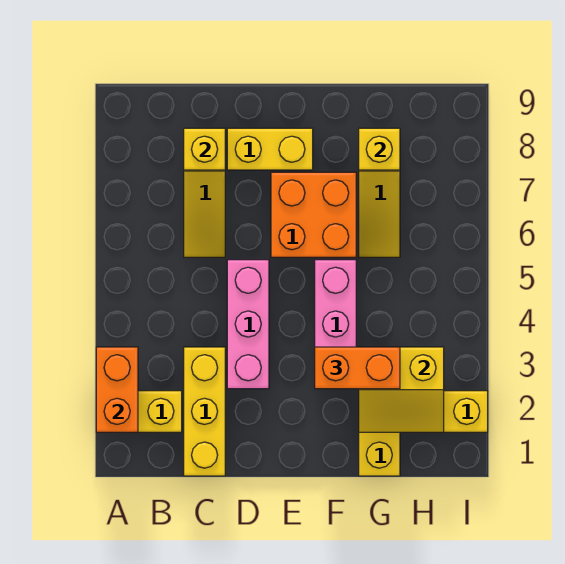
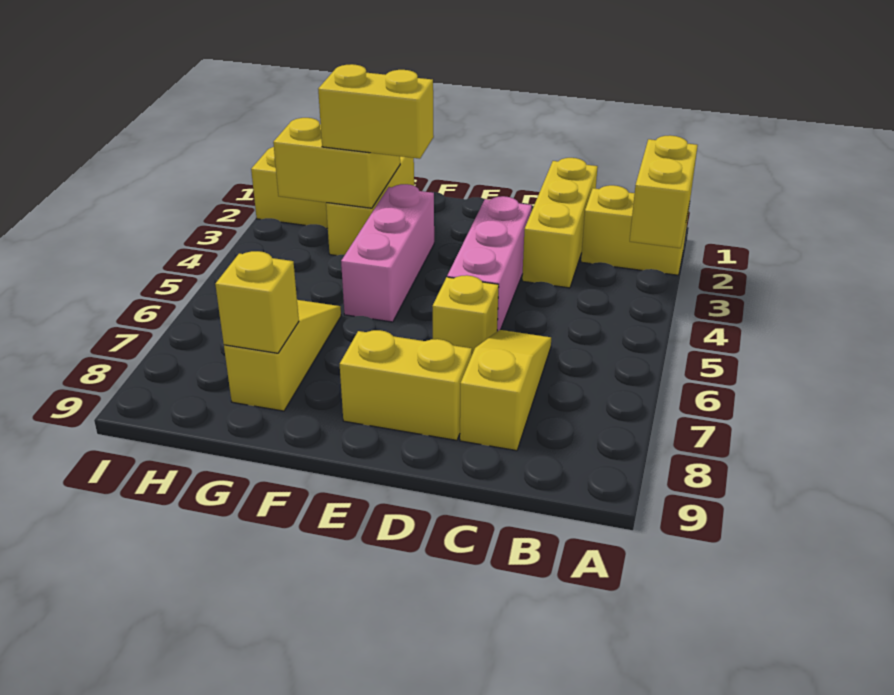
orange brick A2:A3 level 2 -> yellow brick A2:A3 level 2
yellow brick C8 level 2 -> yellow brick D6 level 1
orange brick E6:F7 level 1 -> none
orange brick F3:G3 level 3 -> yellow brick F3:G3 level 3

